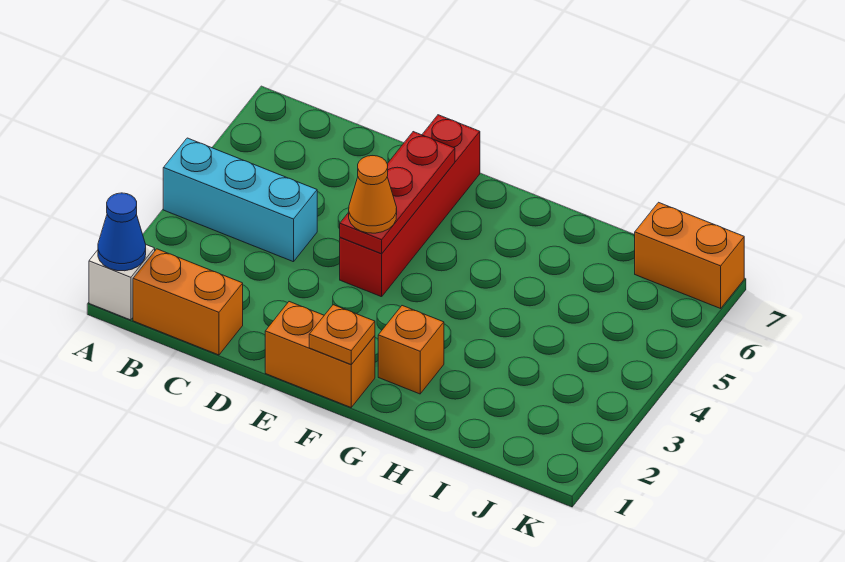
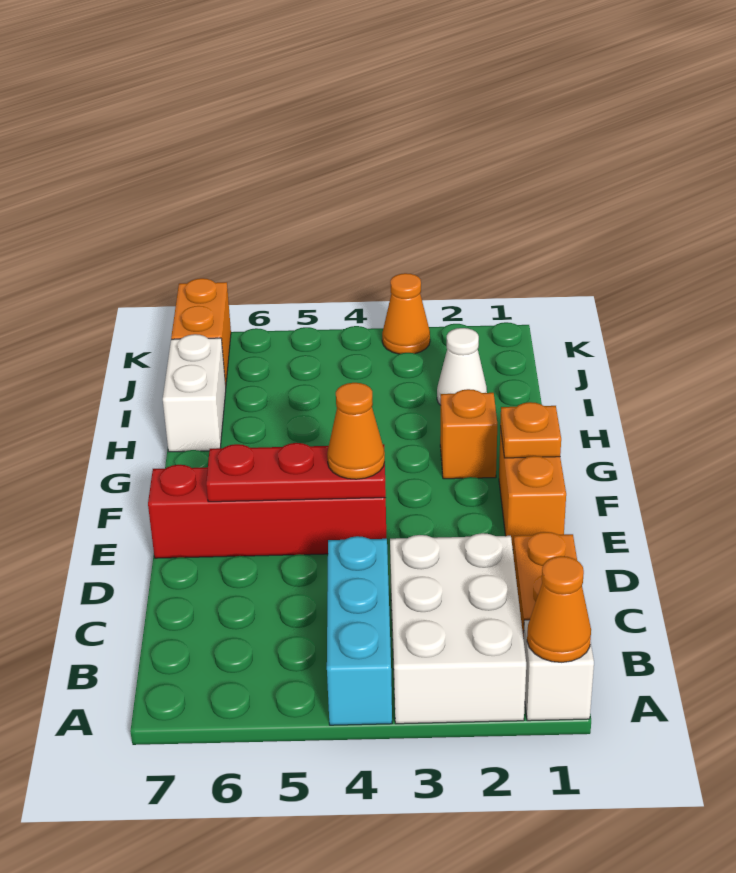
blue cone A1 level 2 -> orange cone A1 level 2
none -> white brick A2:C3 level 1
none -> white brick H7:I7 level 1
none -> white cone I2 level 1
none -> orange cone K3 level 1

